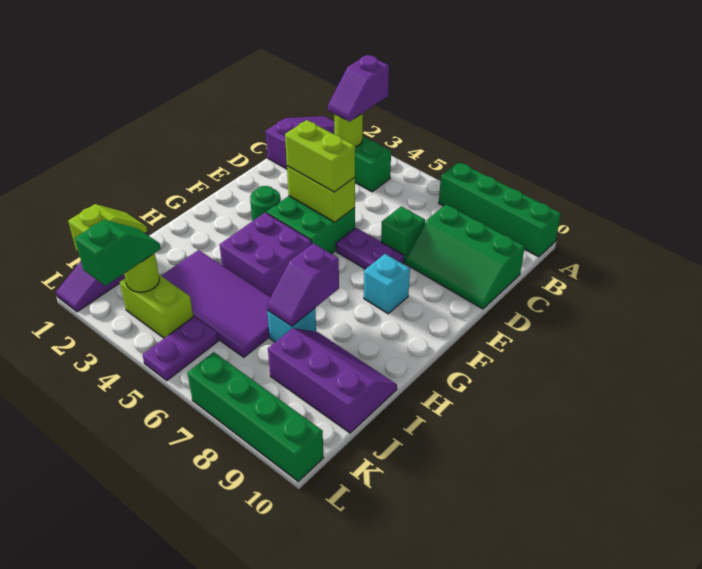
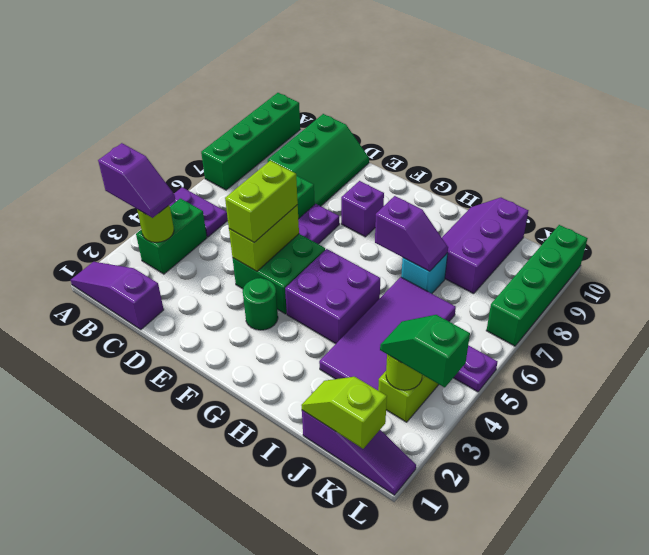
none -> purple plate A5:B5 level 1
cyan brick F8 level 1 -> purple brick F8 level 1

